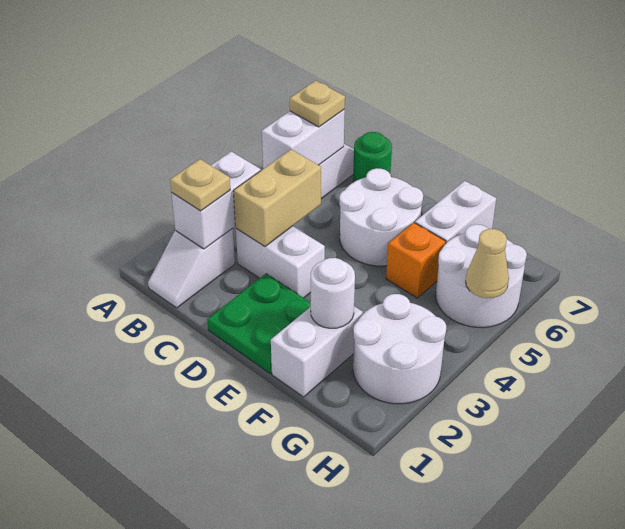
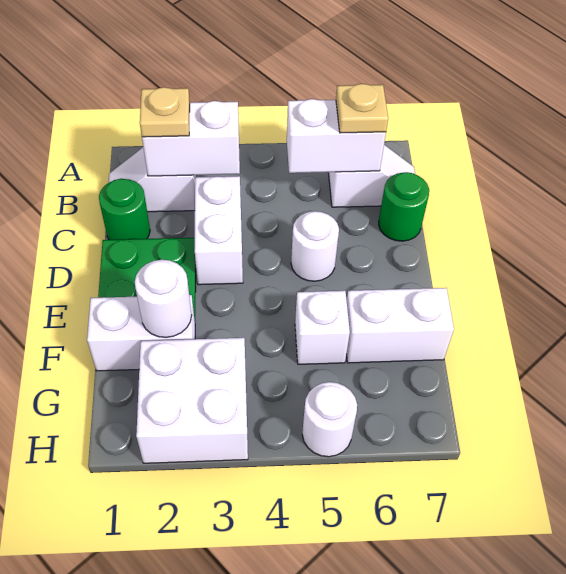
none -> green round brick C1 level 1
tan brick C3:C4 level 2 -> none
white round brick D5:E6 level 1 -> white round brick D5 level 1
orange brick F5 level 1 -> white brick F5 level 1
white round brick G2:H3 level 1 -> white brick G2:H3 level 1
white round brick G5:H6 level 1 -> white round brick H5 level 1
tan cone H5 level 2 -> none

